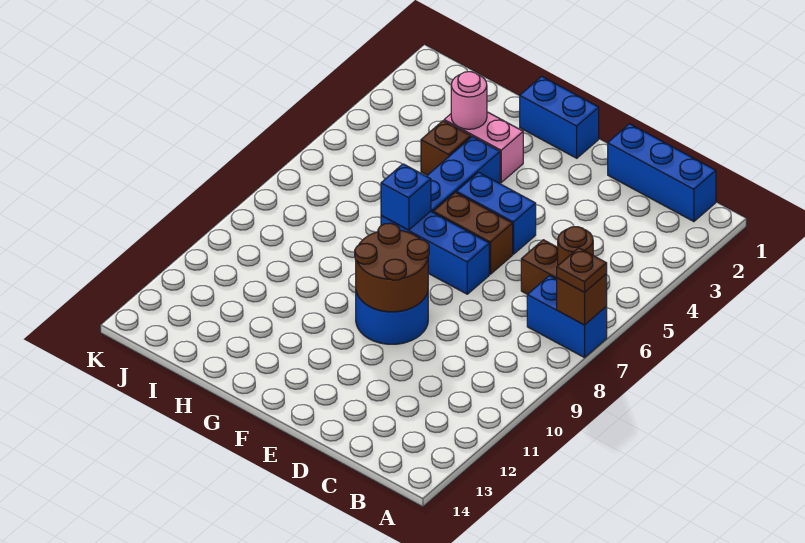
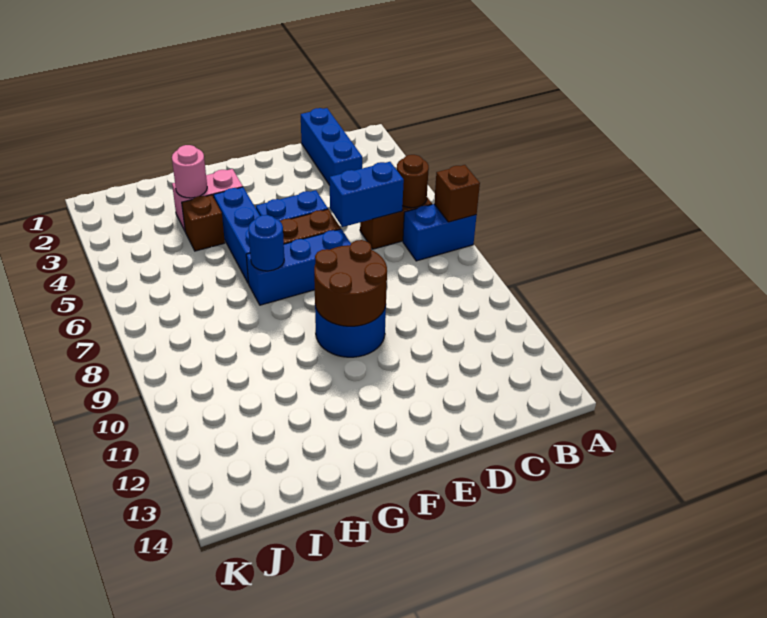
brown plate A7 level 3 -> none
blue brick B1:D1 level 1 -> blue brick C1:C3 level 1
blue brick F1:G1 level 1 -> blue brick C6:D6 level 2
blue brick G7 level 2 -> blue round brick G7 level 2

